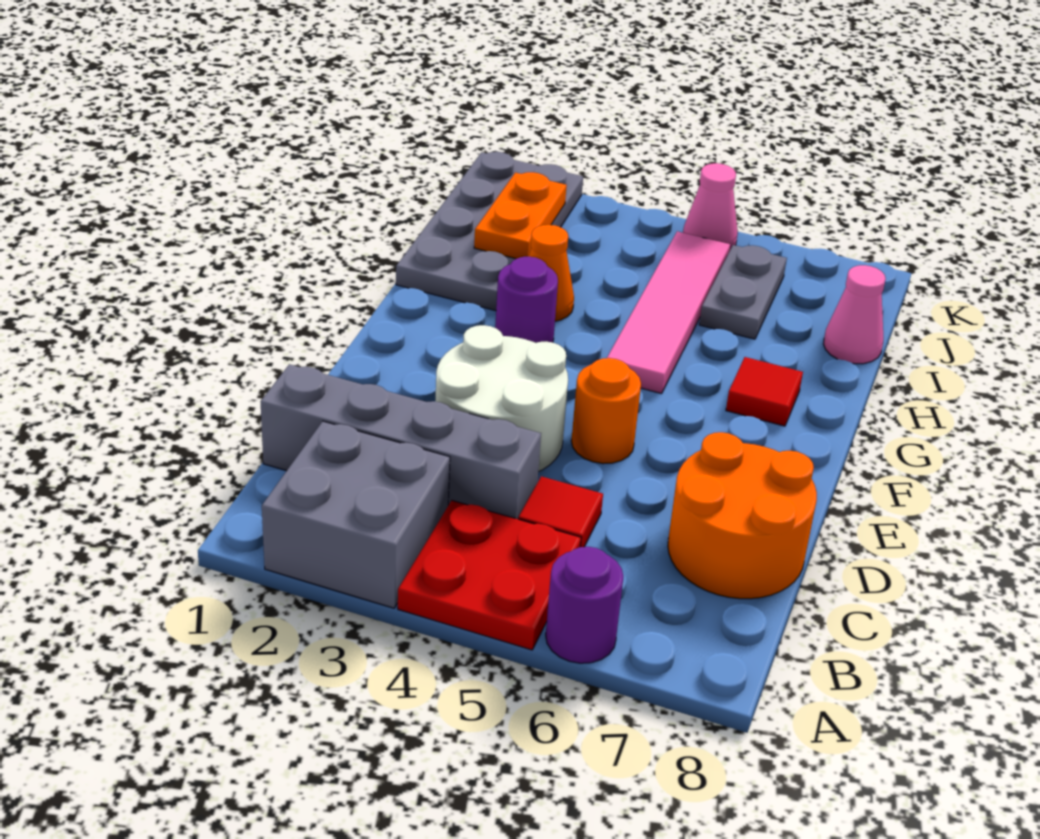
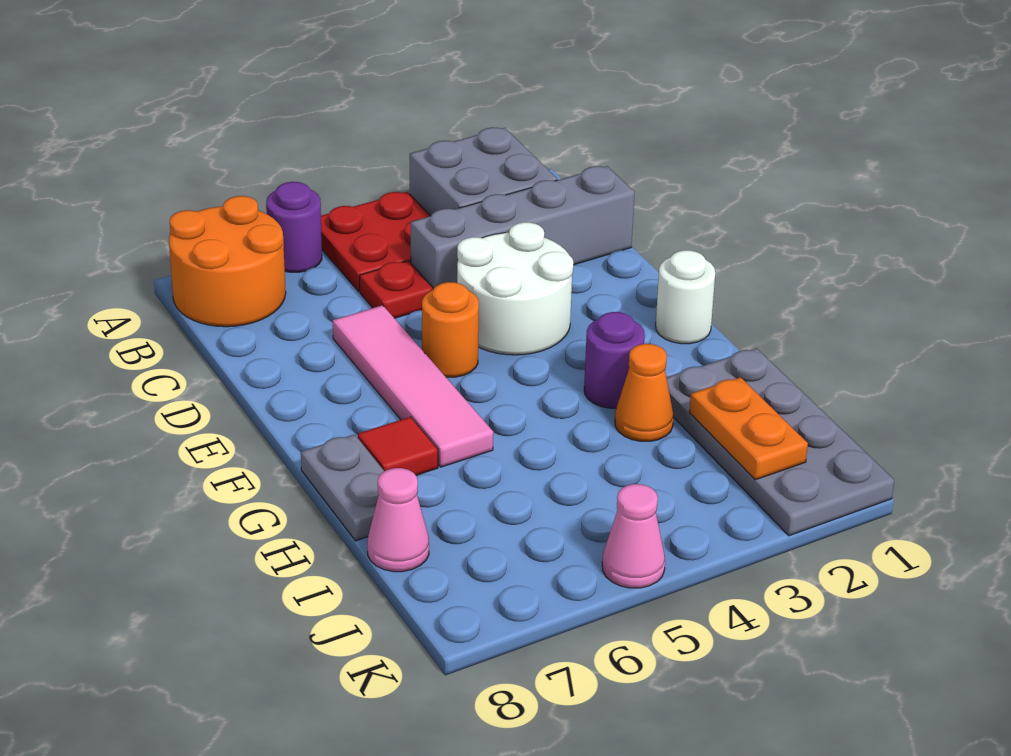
red tile C5 level 1 -> red plate C5 level 1
orange round brick C7:D8 level 1 -> orange round brick A7:B8 level 1
none -> white round brick F1 level 1
pink tile G5:J5 level 1 -> pink tile D6:G6 level 1
grey plate I6:J6 level 1 -> grey plate G8:H8 level 1

